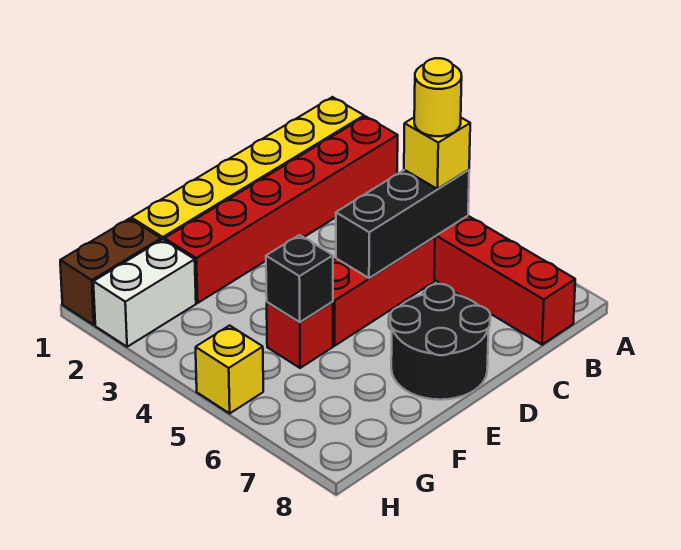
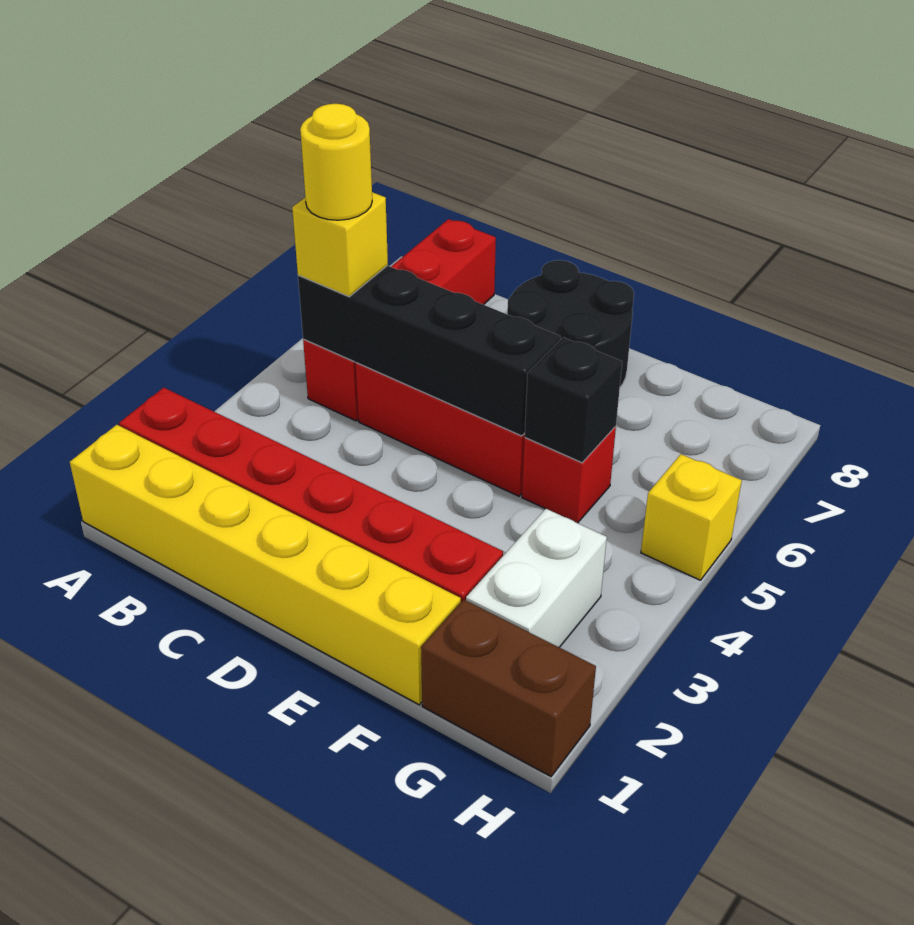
black brick B5:D5 level 2 -> black brick B5:E5 level 2
white brick G2:H2 level 1 -> white brick G2:G3 level 1

